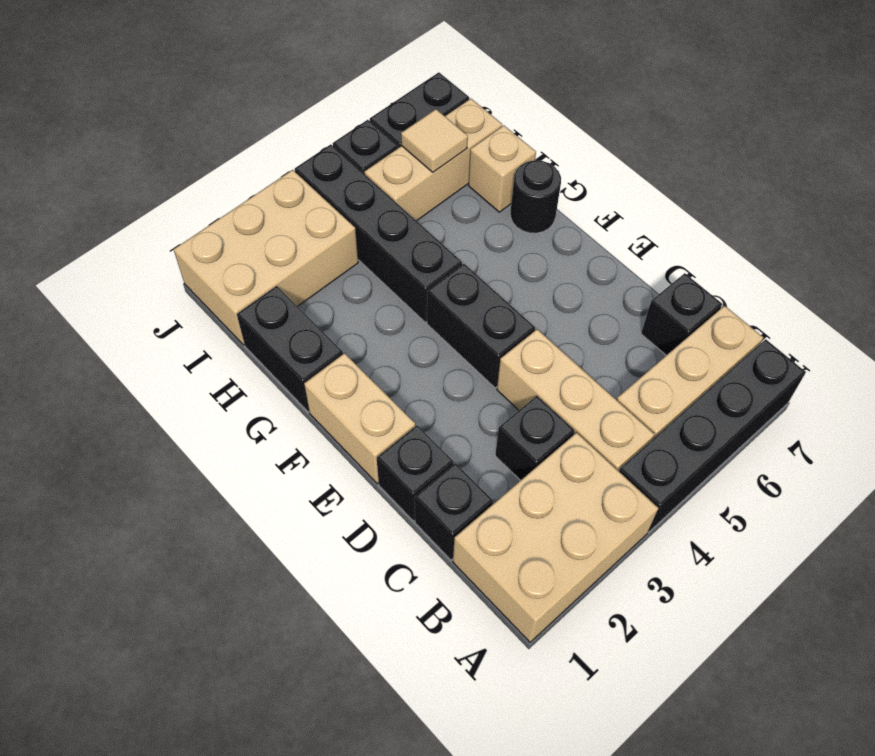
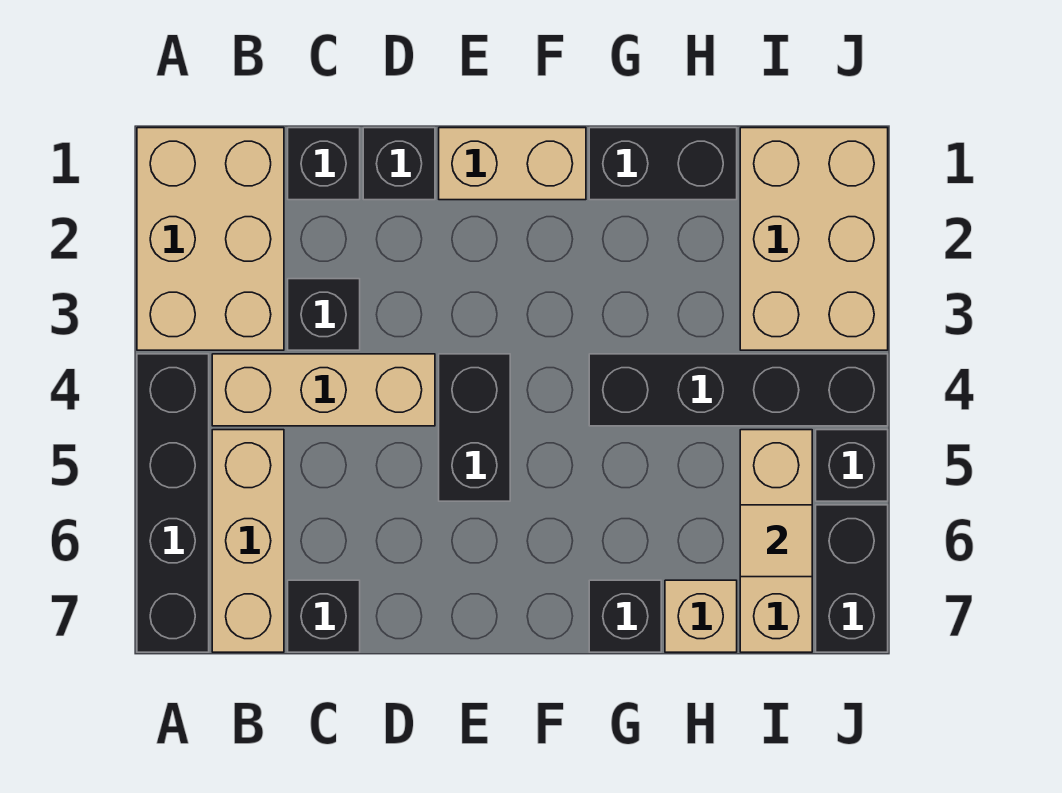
black brick E4:F4 level 1 -> black brick E4:E5 level 1
black round brick G7 level 1 -> black brick G7 level 1

